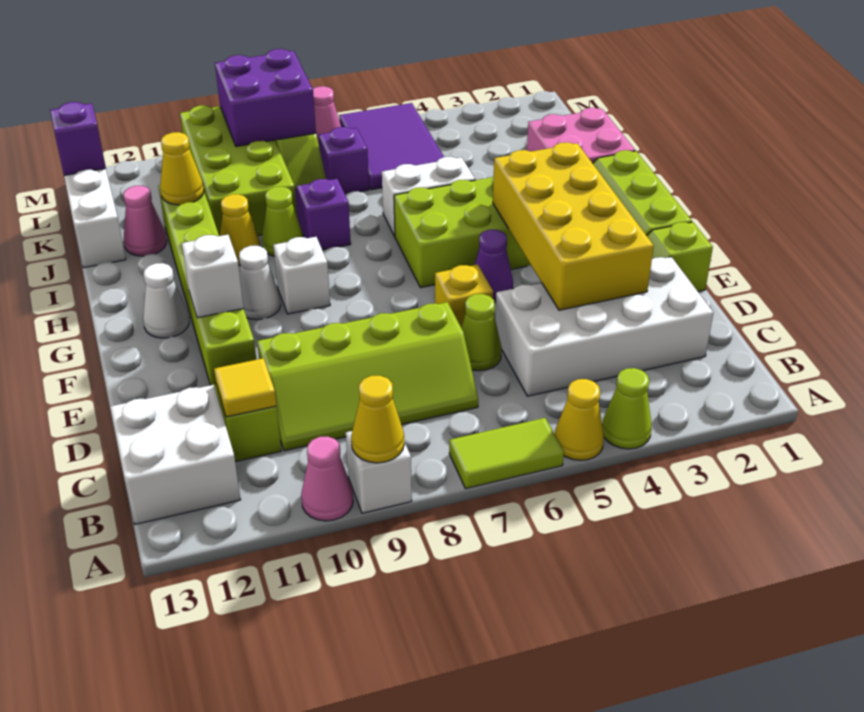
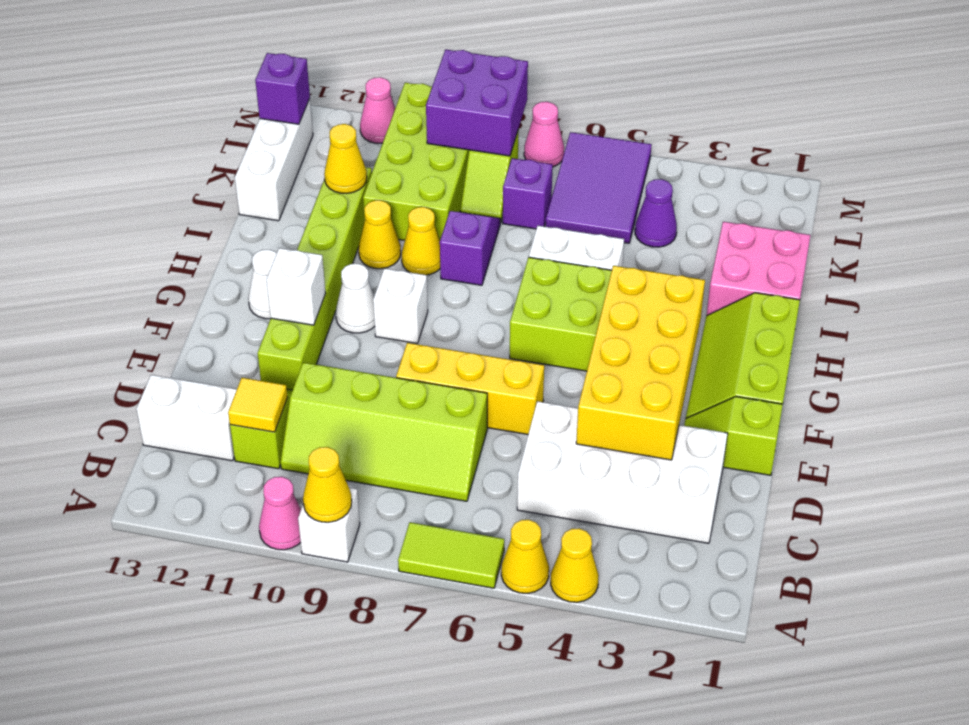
lime cone A4 level 1 -> yellow cone A4 level 1
white brick B12:C13 level 1 -> white brick C12:C13 level 1
lime cone D6 level 1 -> none
yellow brick E6 level 1 -> yellow brick E6:E8 level 1
purple cone F5 level 1 -> purple cone K4 level 1
lime cone I9 level 1 -> yellow cone I9 level 1
pink cone J12 level 1 -> pink cone M11 level 1

